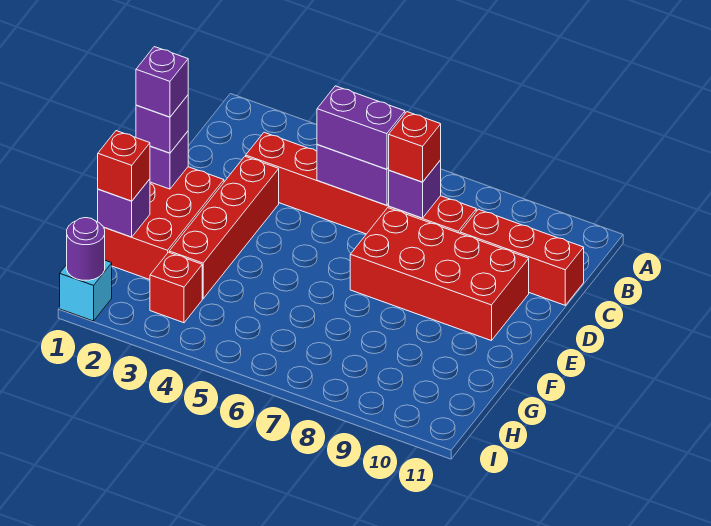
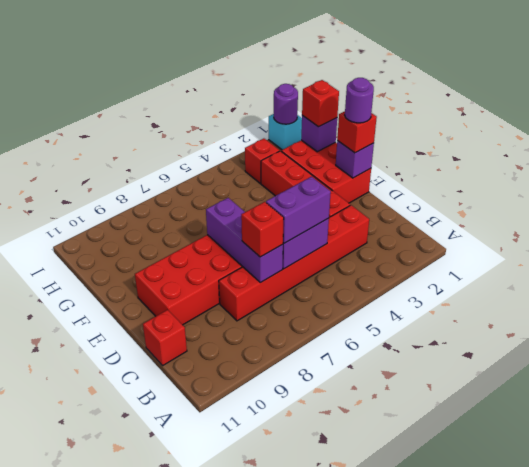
purple brick C7 level 2 -> purple brick C7:E7 level 2
red brick C9:C11 level 1 -> red brick C11 level 1
purple brick E1 level 3 -> red brick E1 level 3
purple brick E1 level 4 -> purple round brick E1 level 4

